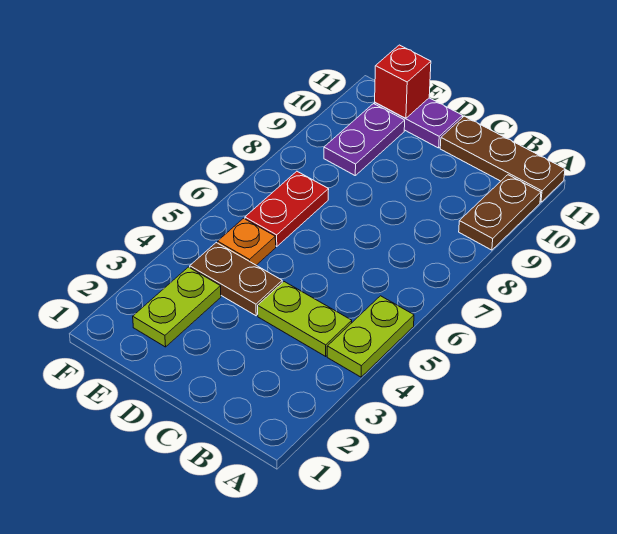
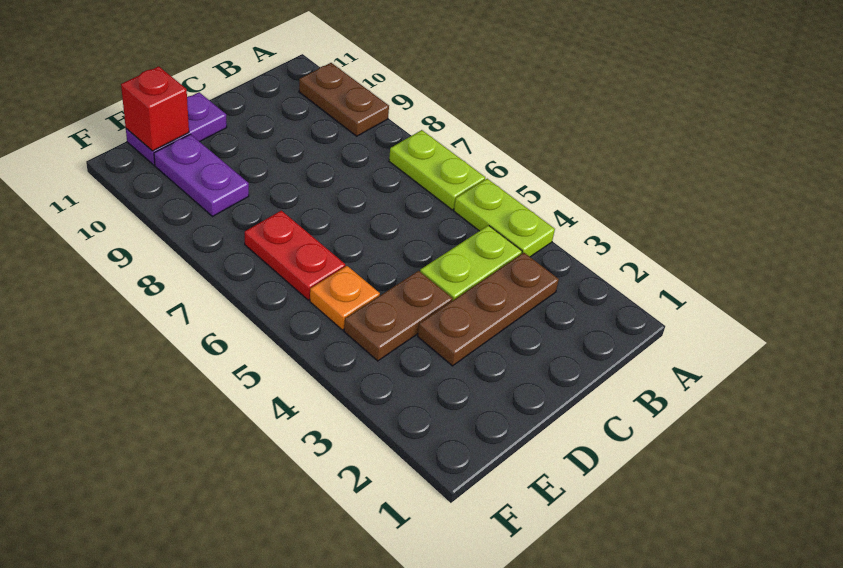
brown plate A11:C11 level 1 -> brown plate B3:D3 level 1
lime plate E2:E3 level 1 -> lime plate A6:A7 level 1

